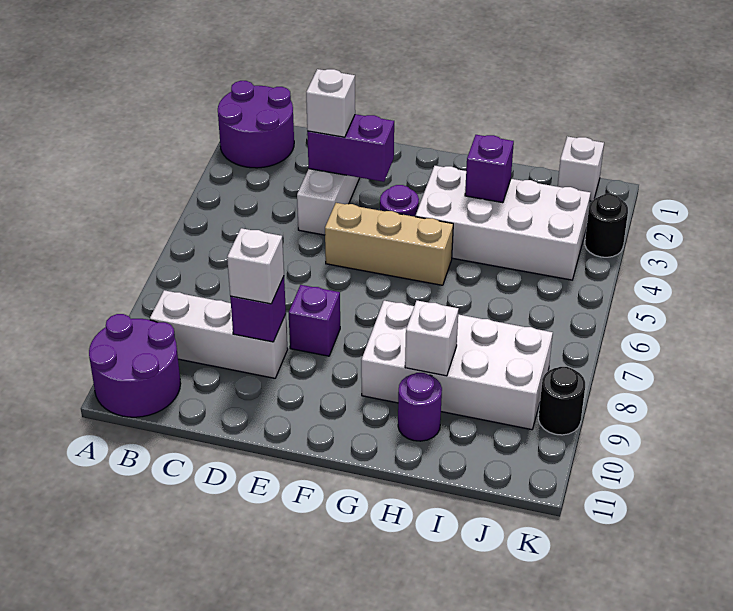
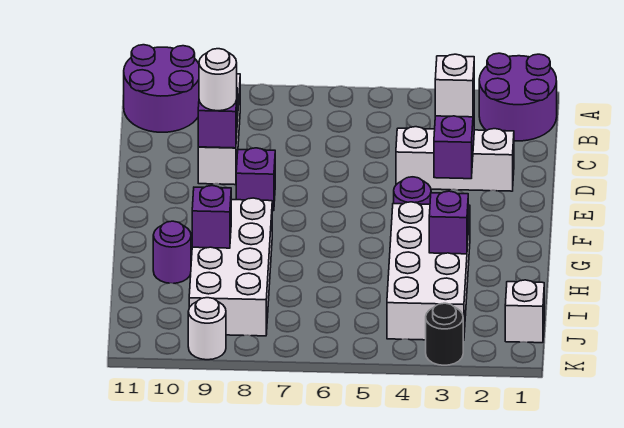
white brick D9 level 3 -> white round brick D9 level 3
tan brick E5:G5 level 1 -> none
white brick H9 level 2 -> purple brick H9 level 2
black round brick K9 level 1 -> white round brick K9 level 1

